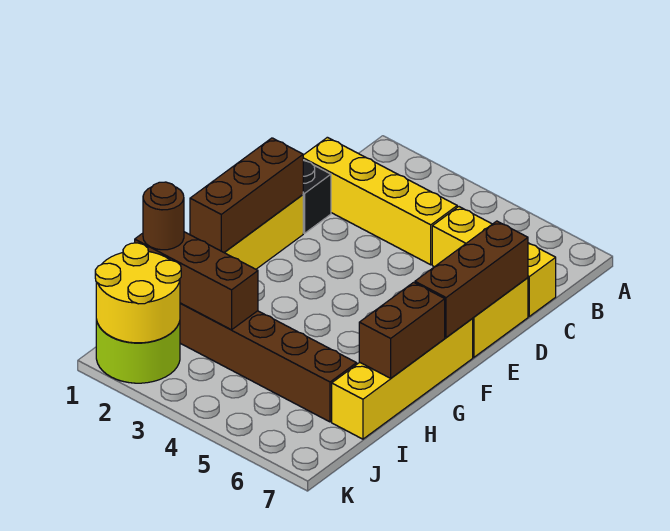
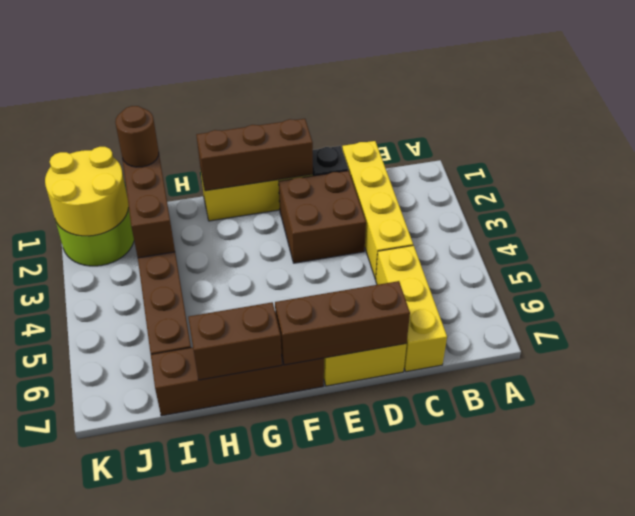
none -> brown brick D2:E3 level 1
yellow brick F7:I7 level 1 -> brown brick F7:I7 level 1

